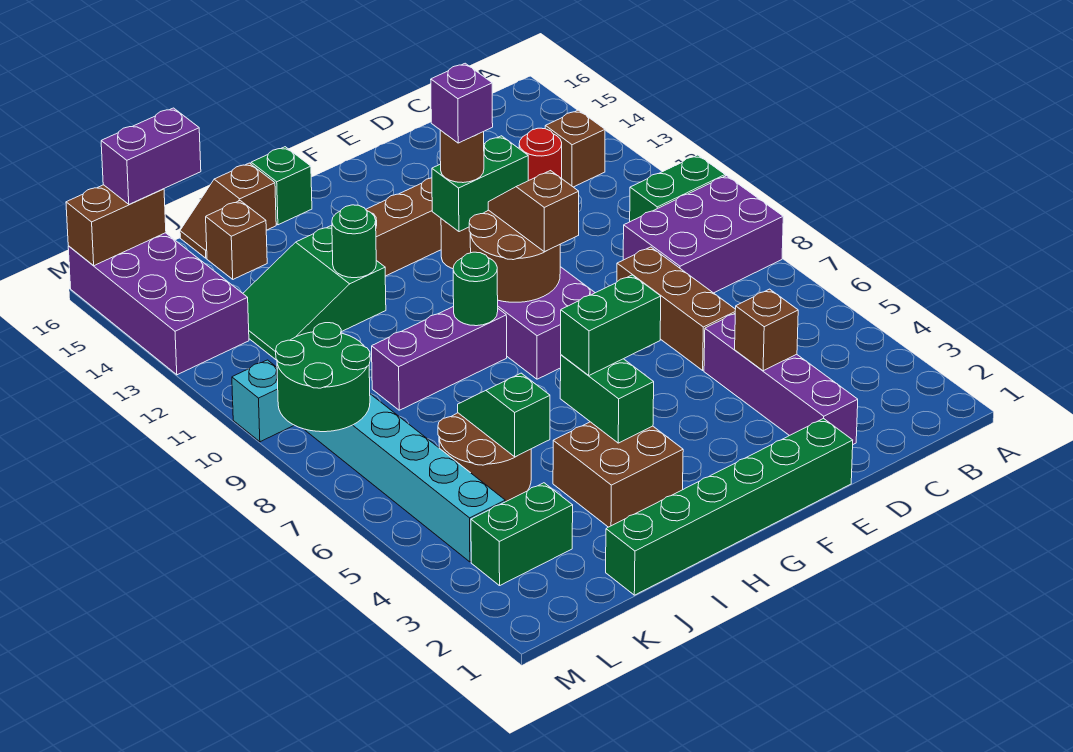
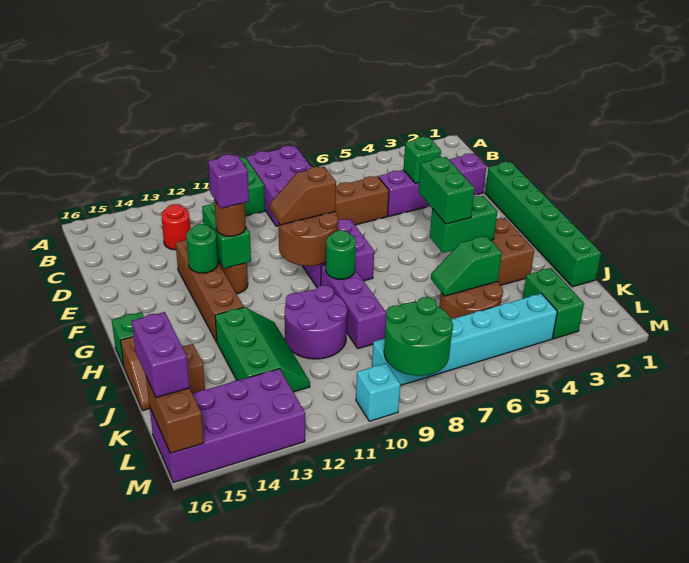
brown brick B13 level 1 -> none
brown brick D4 level 2 -> green brick D4 level 2
none -> purple round brick I10:J11 level 1
green slope I12:K13 level 1 top I -> green slope I12:K13 level 1 top 13
green round brick I12 level 2 -> green round brick F13 level 2

